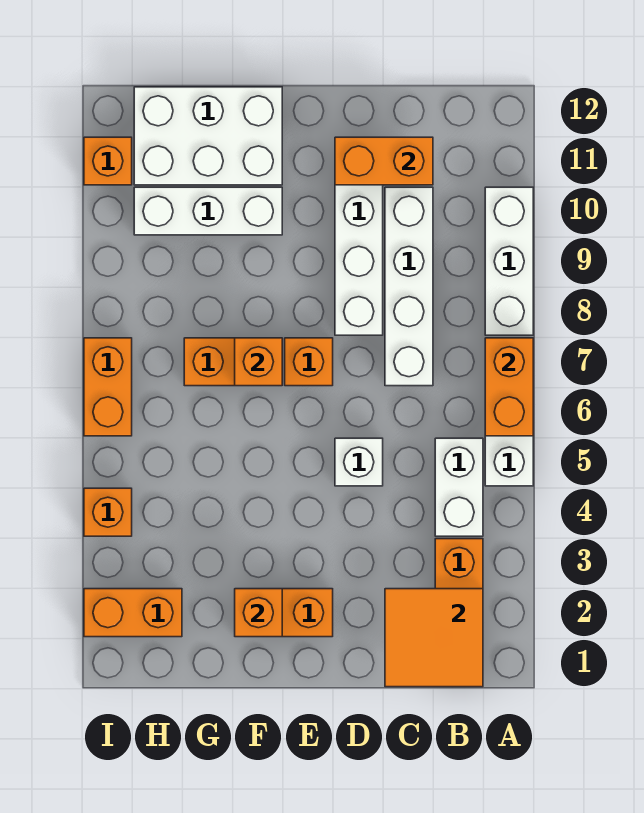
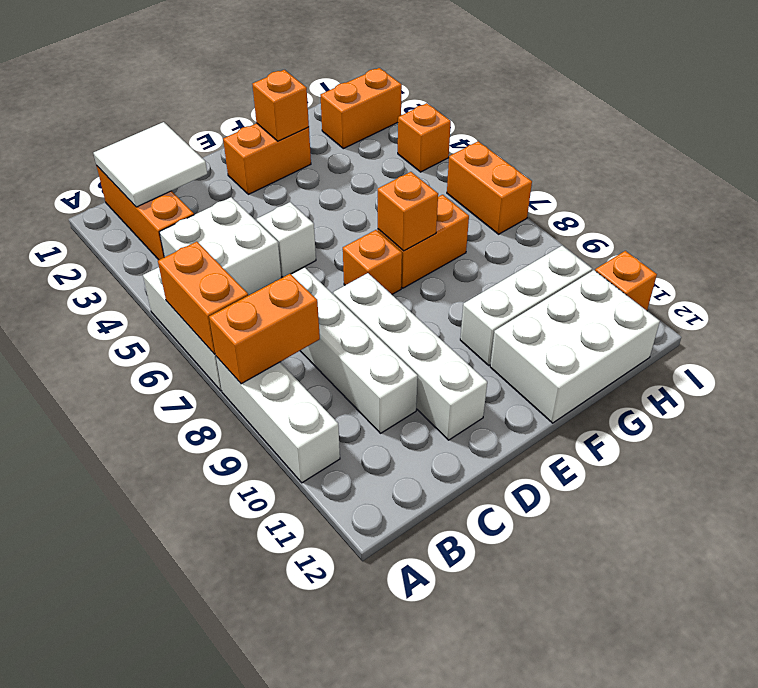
orange tile B1:C2 level 2 -> white tile B1:C2 level 2
white brick B4:B5 level 1 -> white brick B4:C5 level 1
orange brick C11:D11 level 2 -> orange brick A8:B8 level 2

